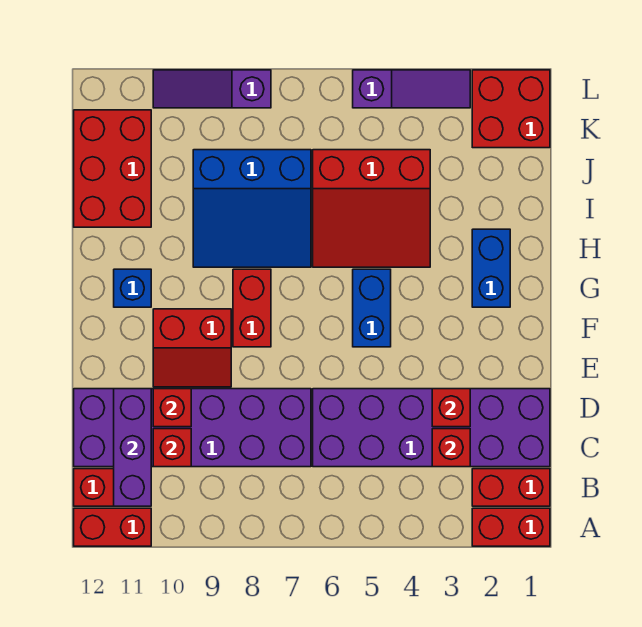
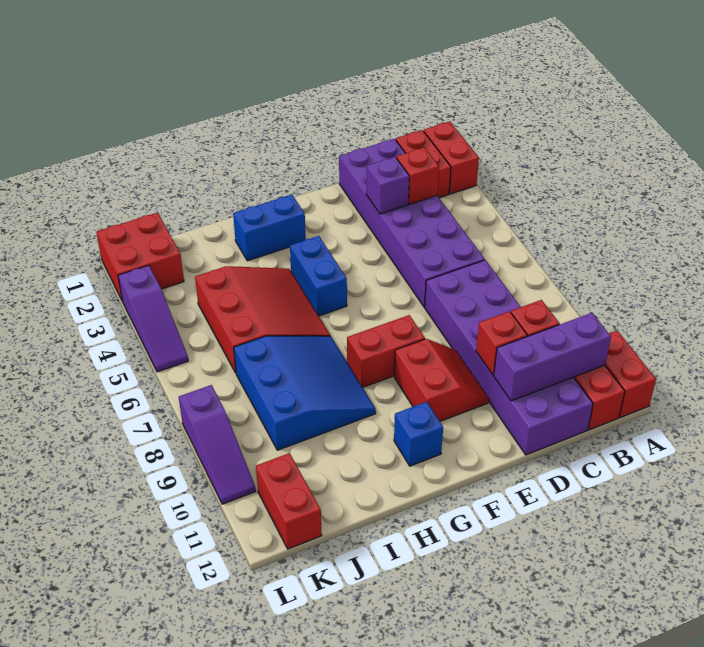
red brick D3 level 2 -> purple brick D3 level 2
blue brick F5:G5 level 1 -> blue brick G4:G5 level 1
red brick I11:K12 level 1 -> red brick K11:K12 level 1
purple slope L3:L5 level 1 top 5 -> purple slope L3:L5 level 1 top 3

